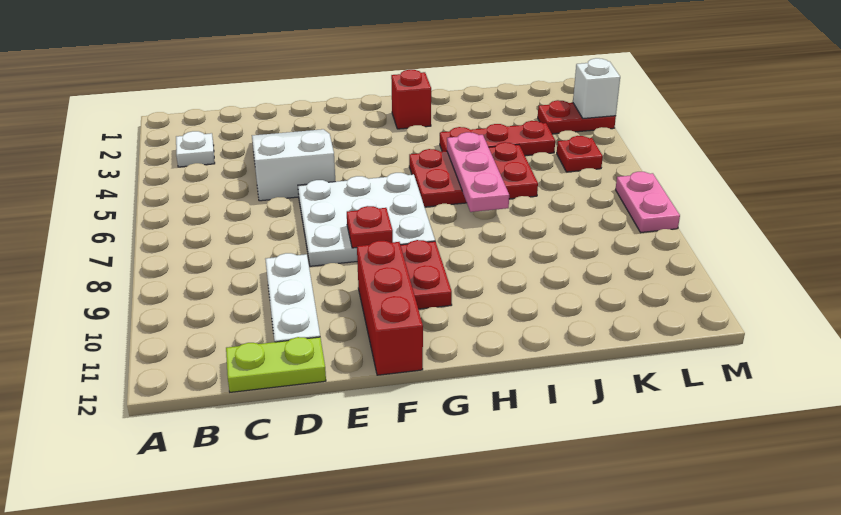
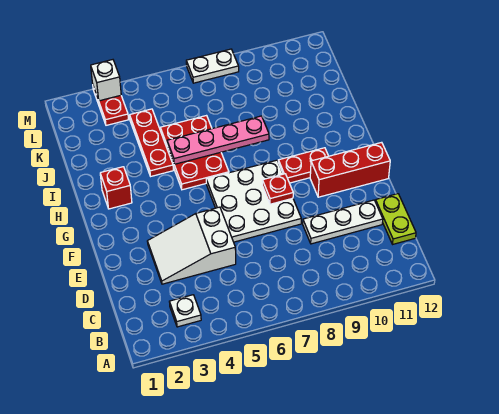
pink plate I5:I7 level 2 -> pink plate I5:I8 level 2
red plate L5 level 1 -> none
pink plate M7:M8 level 1 -> white plate M7:M8 level 1

